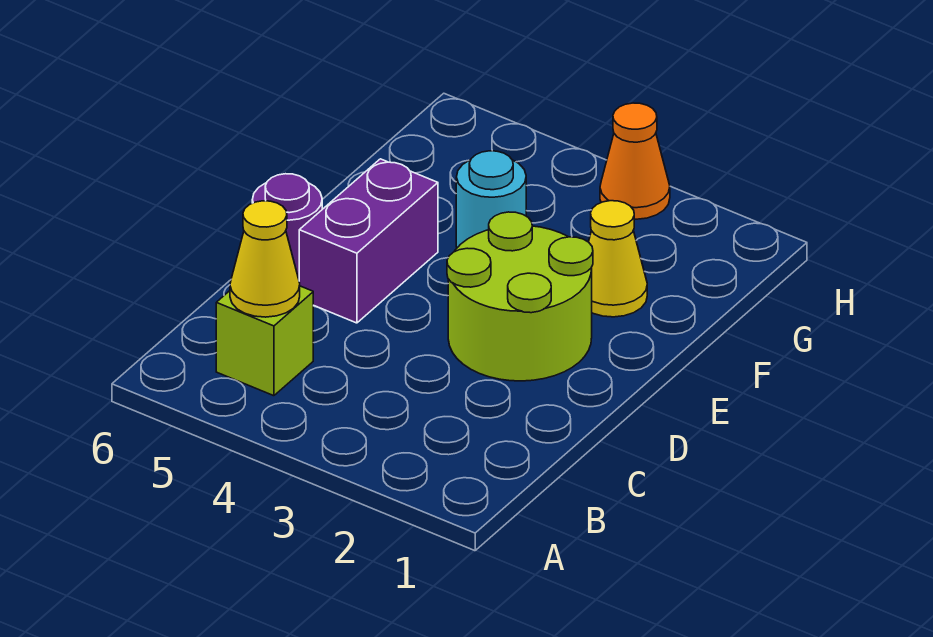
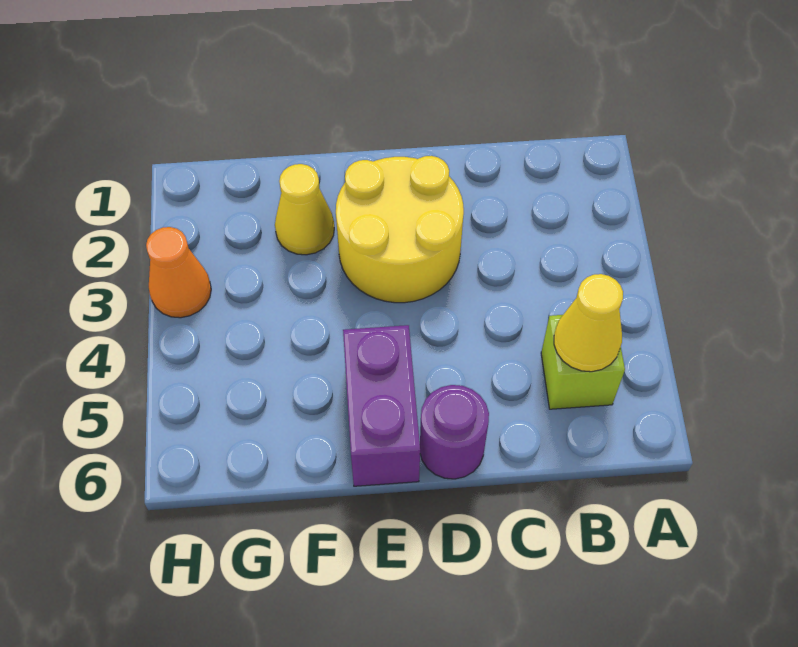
lime round brick D2:E3 level 1 -> yellow round brick D2:E3 level 1
purple brick D5:E5 level 1 -> purple brick E5:E6 level 1
cyan round brick F4 level 1 -> none

